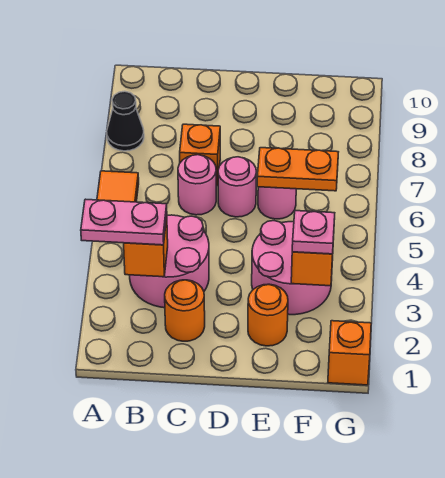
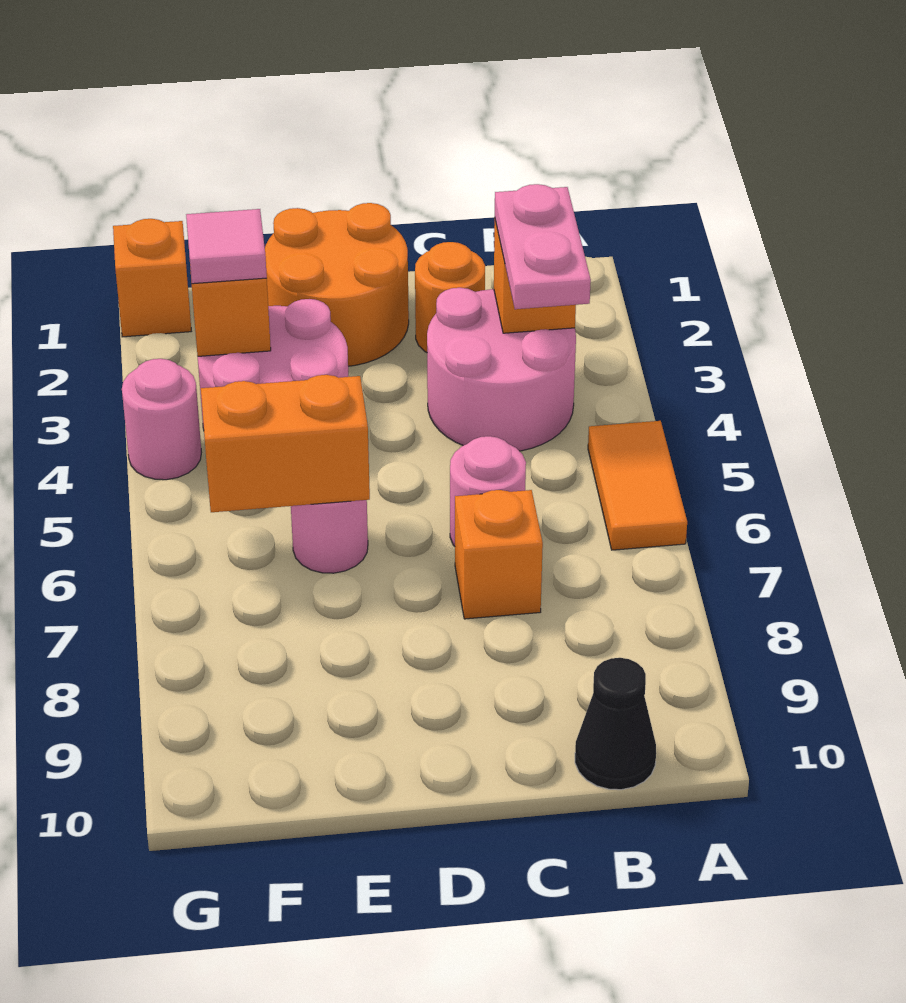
pink plate A3:B3 level 3 -> pink plate B3:B4 level 3
black cone A8 level 1 -> black cone B10 level 1
pink round brick D6 level 1 -> pink round brick G4 level 1
orange round brick E2 level 1 -> orange round brick D1:E2 level 1
orange plate E6:F6 level 2 -> orange brick E6:F6 level 2
pink plate F3 level 3 -> pink tile F3 level 3

